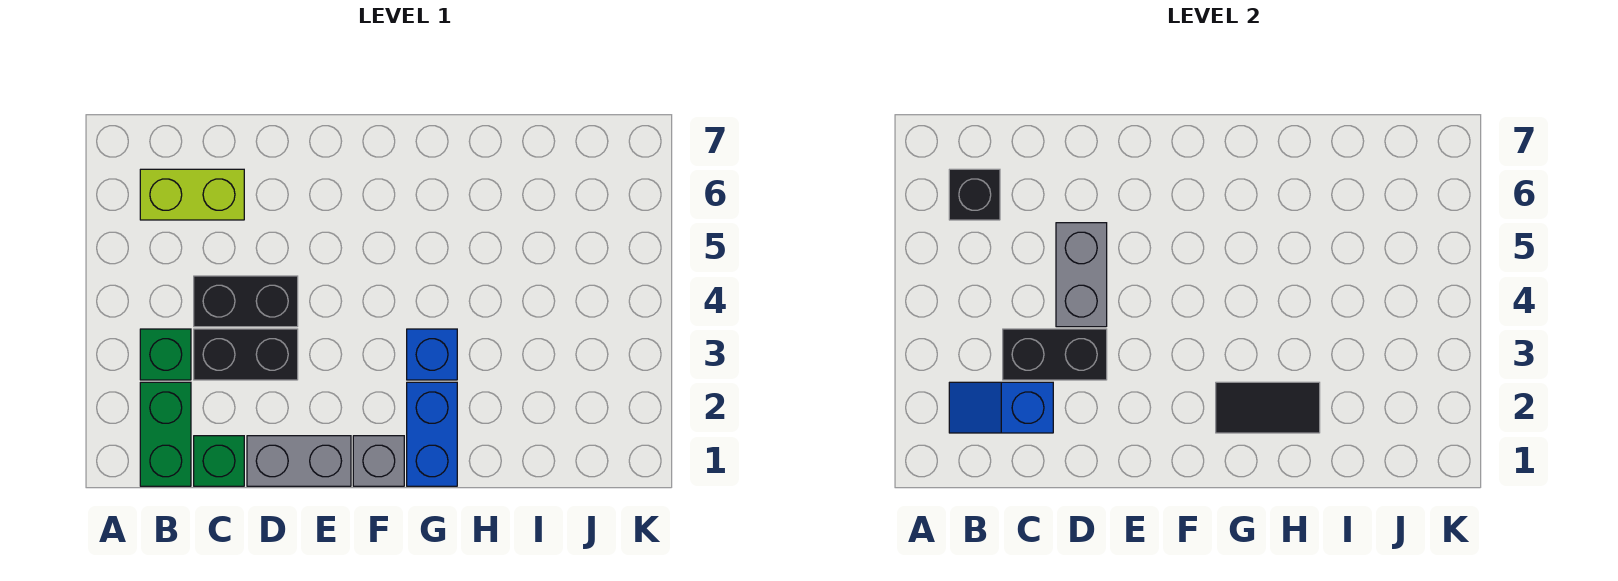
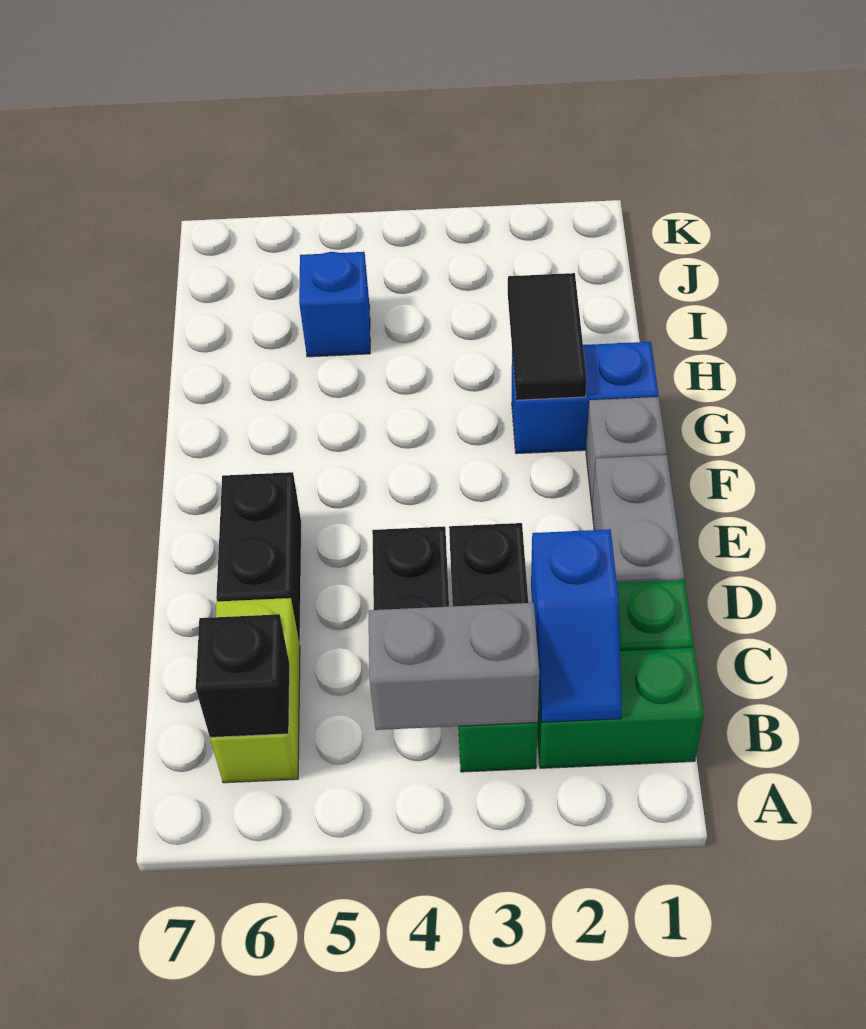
black brick C3:D3 level 2 -> black brick D6:E6 level 1
grey brick D4:D5 level 2 -> grey brick B3:B4 level 2
blue brick G3 level 1 -> blue brick I5 level 1

